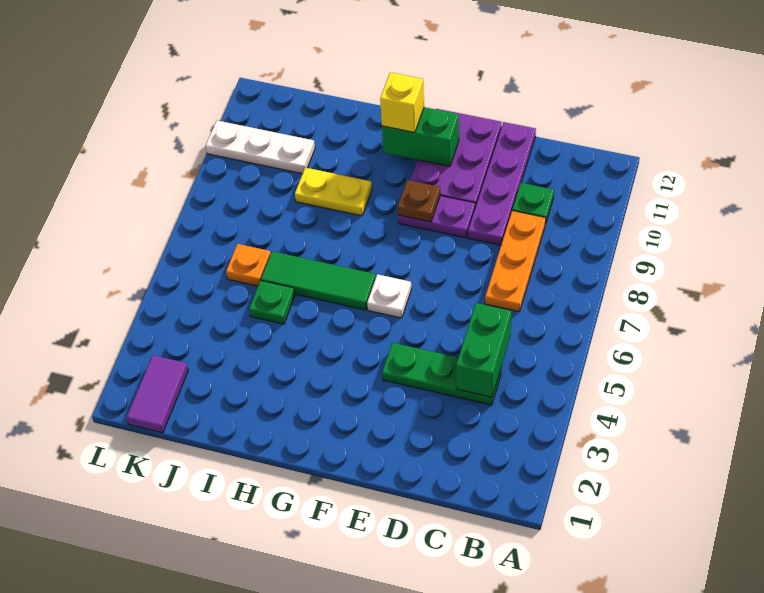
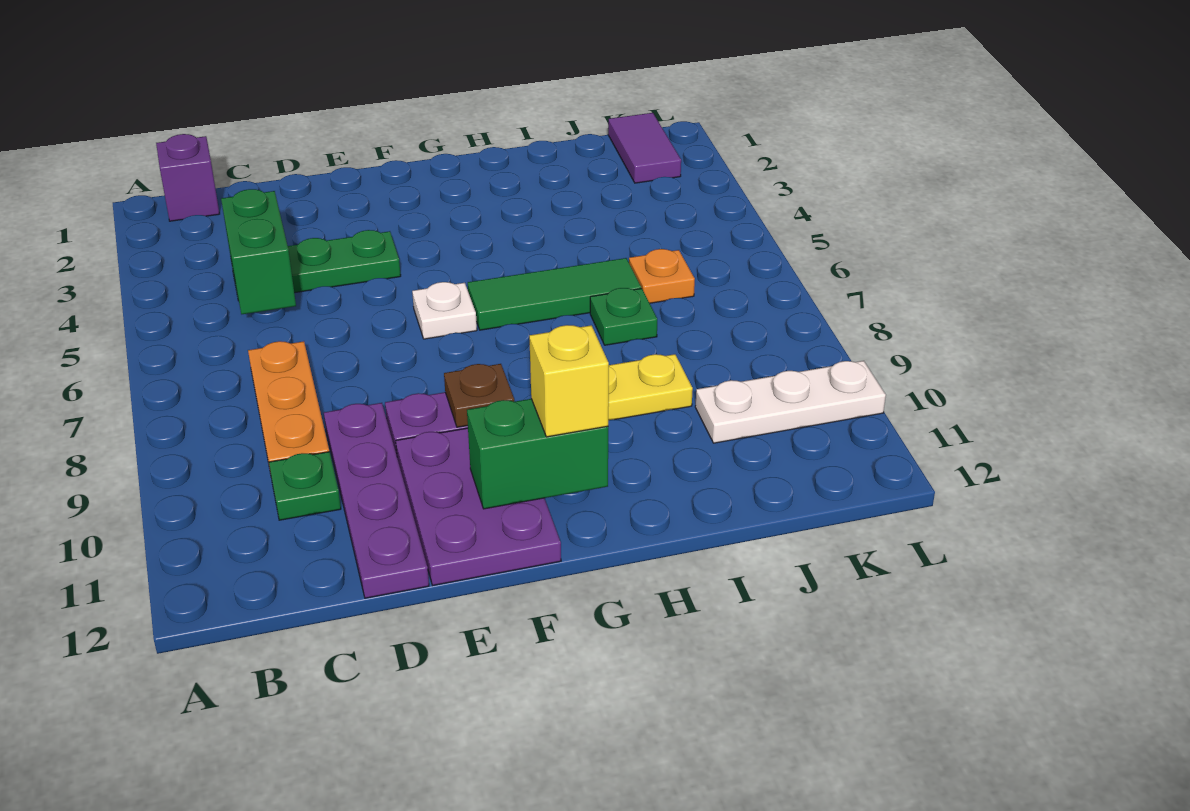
none -> purple brick B1 level 1
green plate I5 level 1 -> green plate I7 level 1

